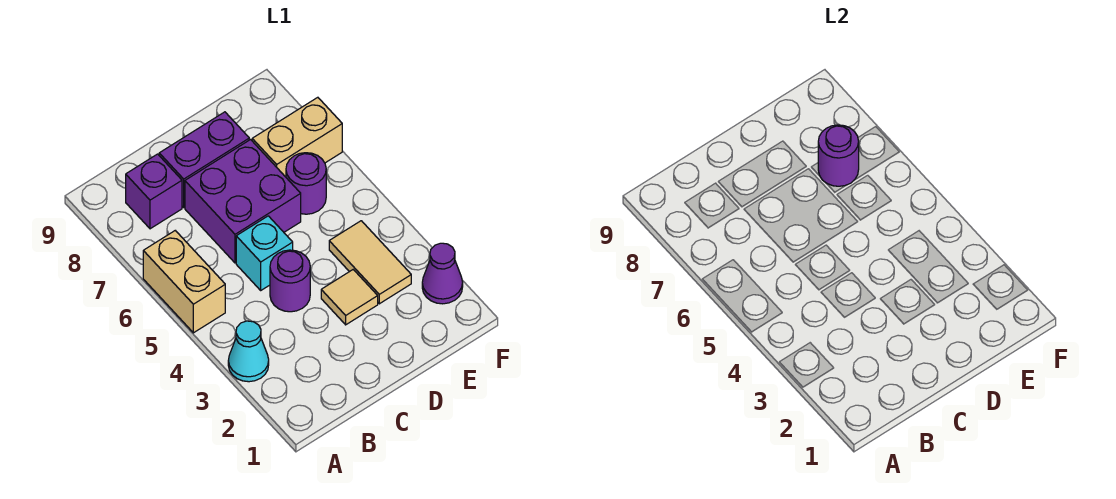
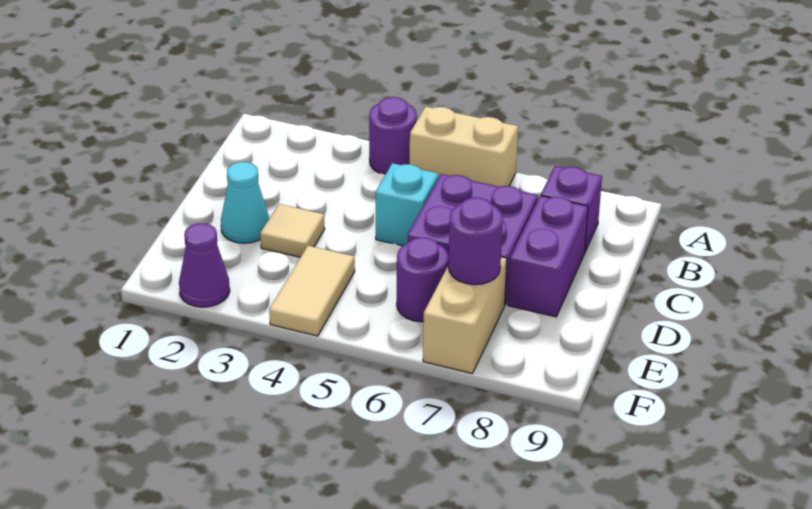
cyan cone A3 level 1 -> cyan cone D2 level 1
purple round brick C4 level 1 -> purple round brick A4 level 1
tan tile E3:E4 level 1 -> tan tile E4:F4 level 1

